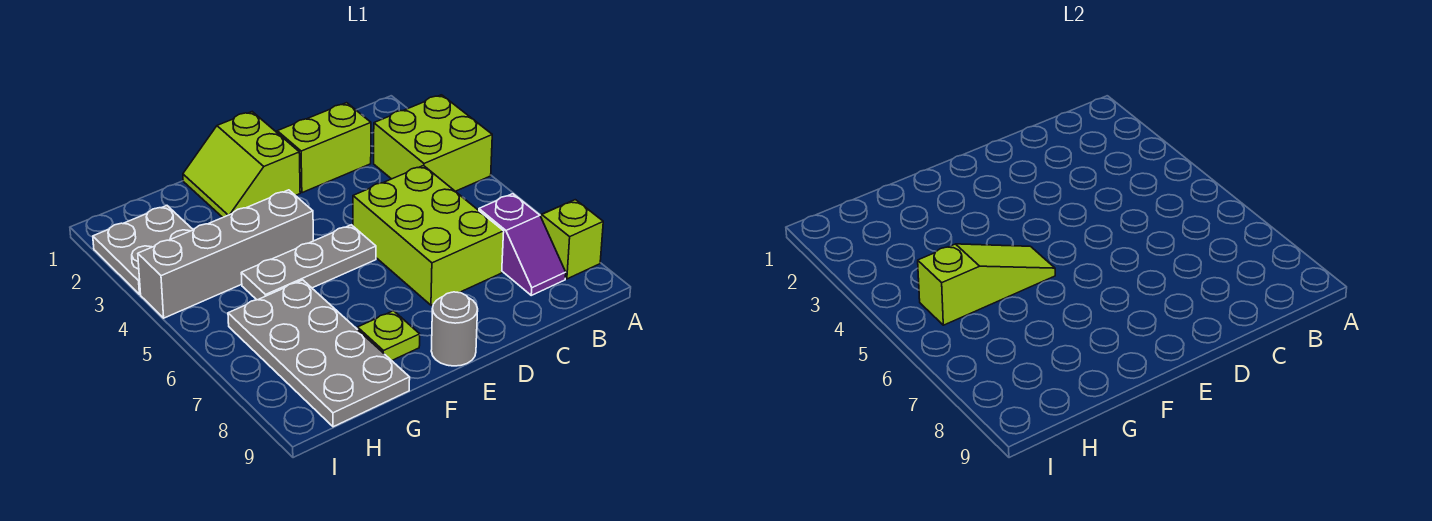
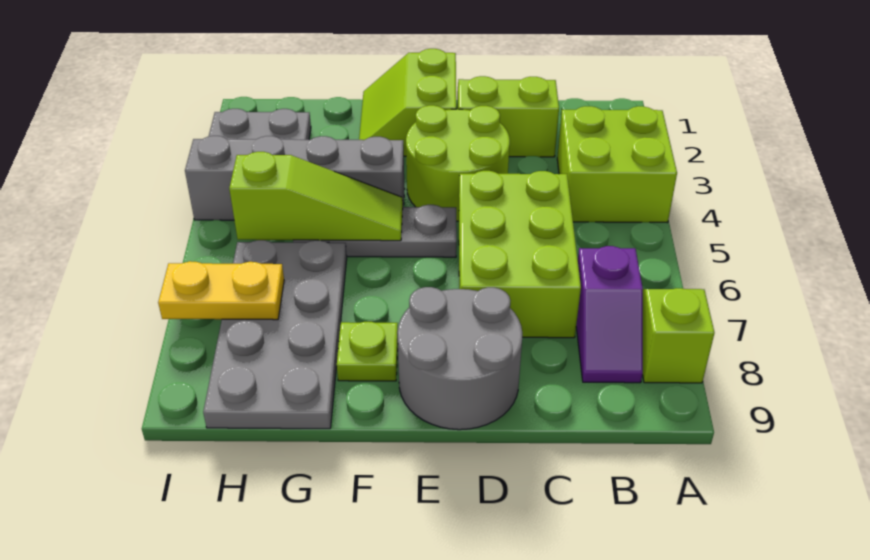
none -> lime round brick D3:E4 level 1
grey round brick E9 level 1 -> grey round brick D8:E9 level 1
none -> yellow plate H7:I7 level 2

